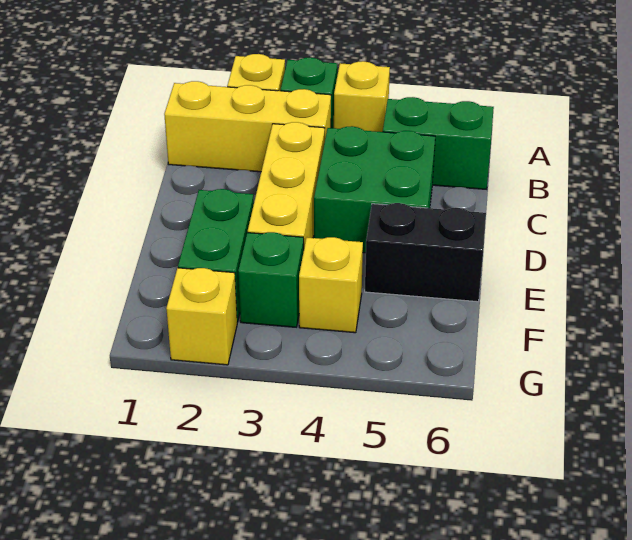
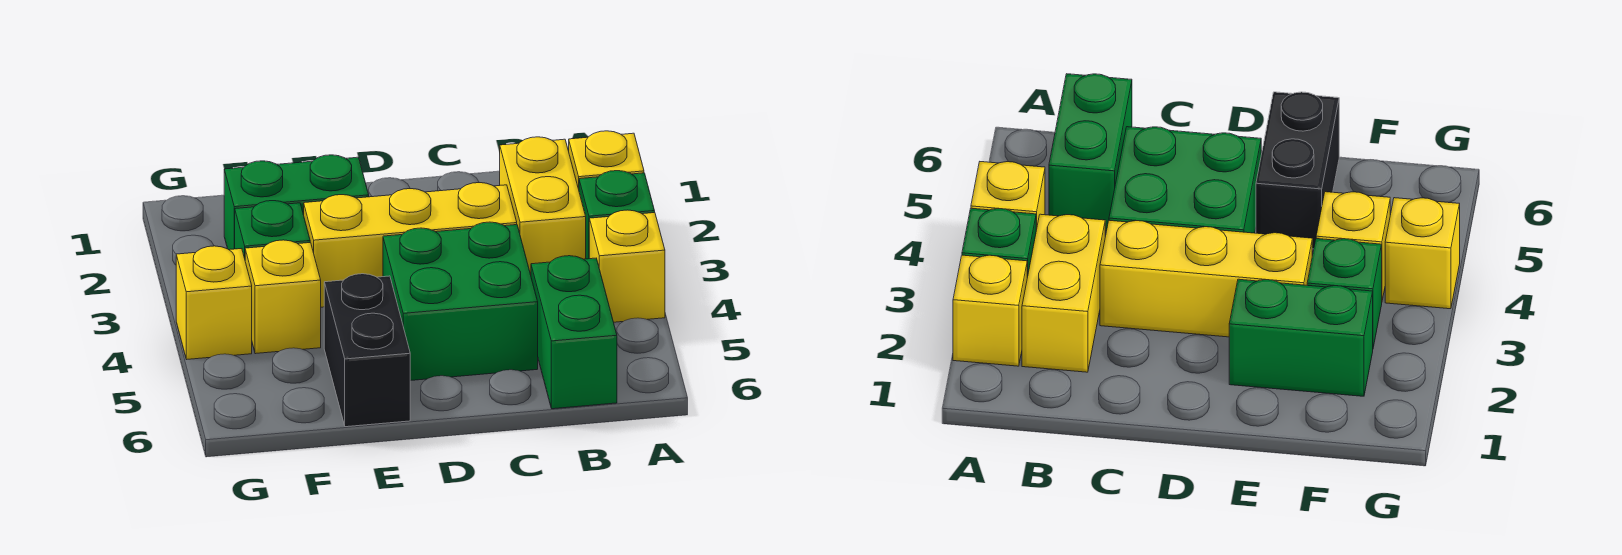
yellow brick B1:B3 level 1 -> yellow brick B2:B3 level 1
yellow brick G2 level 1 -> yellow brick G4 level 1

